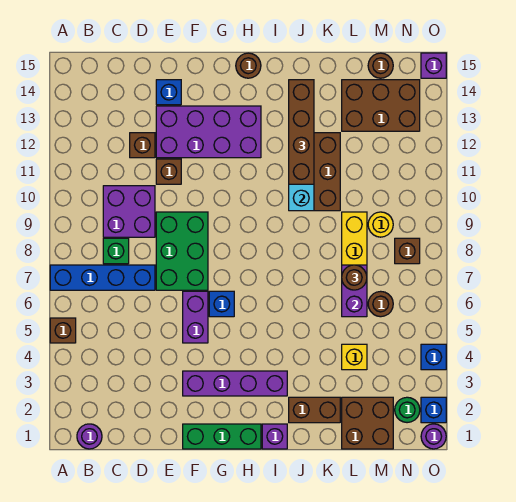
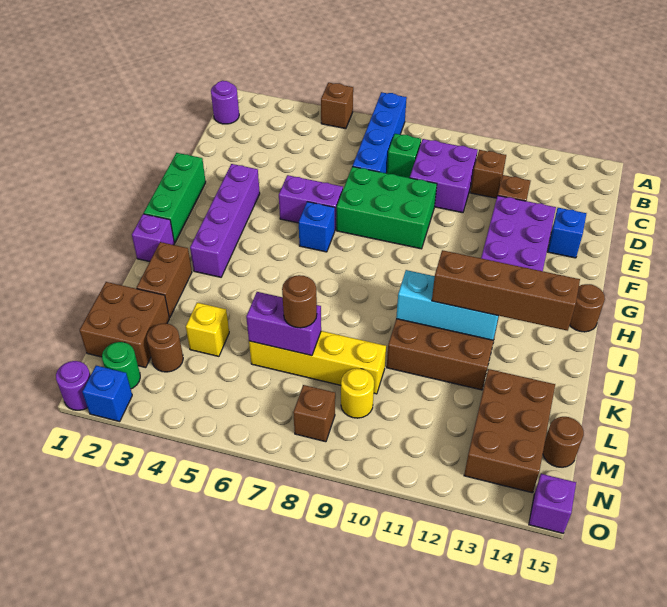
brown brick E11 level 1 -> brown brick C11 level 1
brown round brick M6 level 1 -> brown round brick M3 level 1
blue brick O4 level 1 -> none

